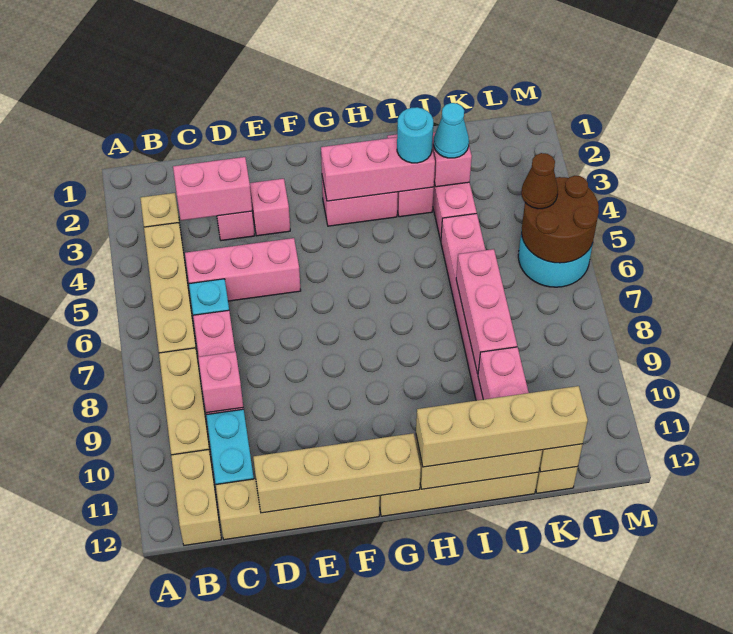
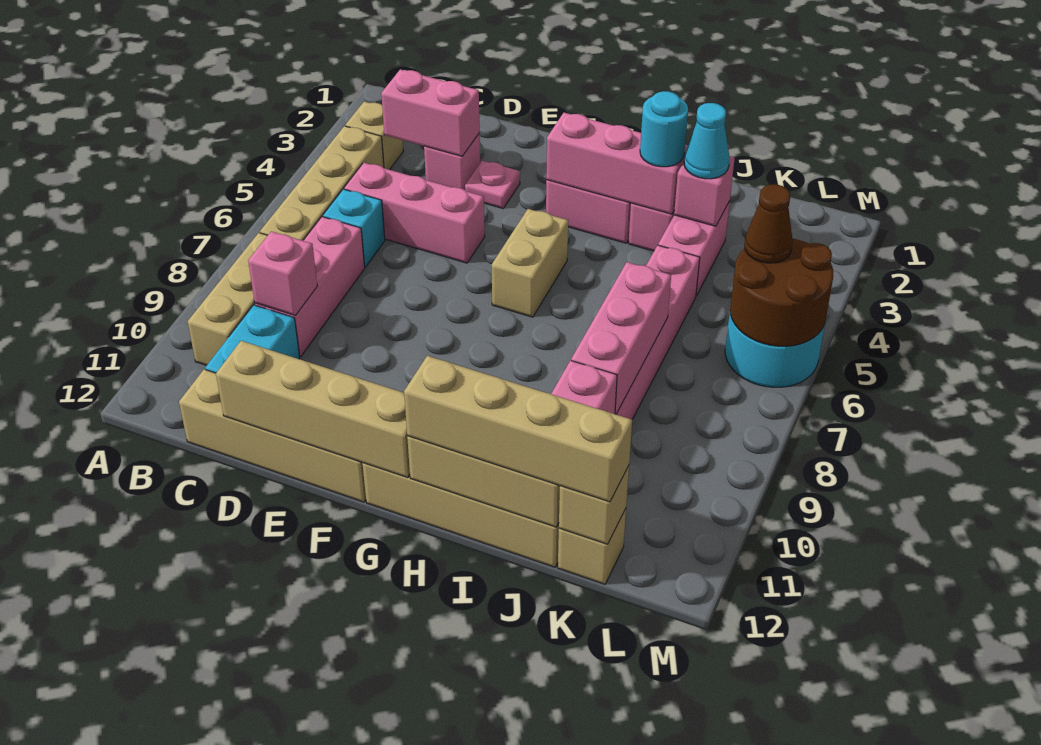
tan brick B11:B12 level 1 -> tan brick G5:G6 level 1
pink brick E3 level 1 -> pink plate E3 level 1

